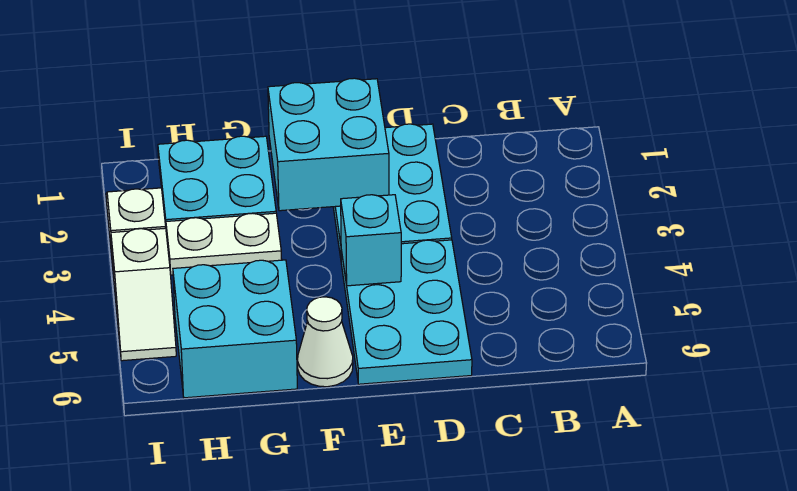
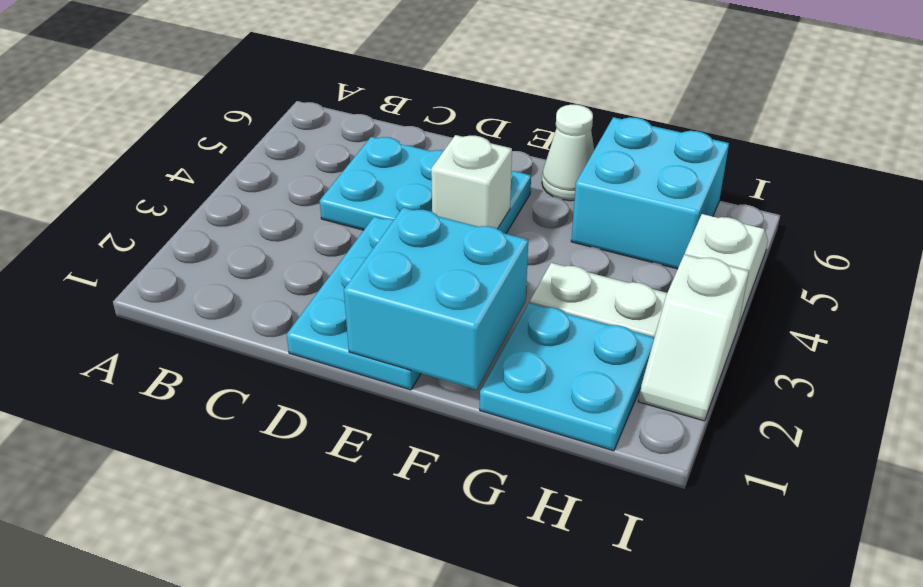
cyan plate D4:E6 level 1 -> cyan plate C4:E5 level 1
cyan brick E4 level 2 -> white brick E4 level 2

